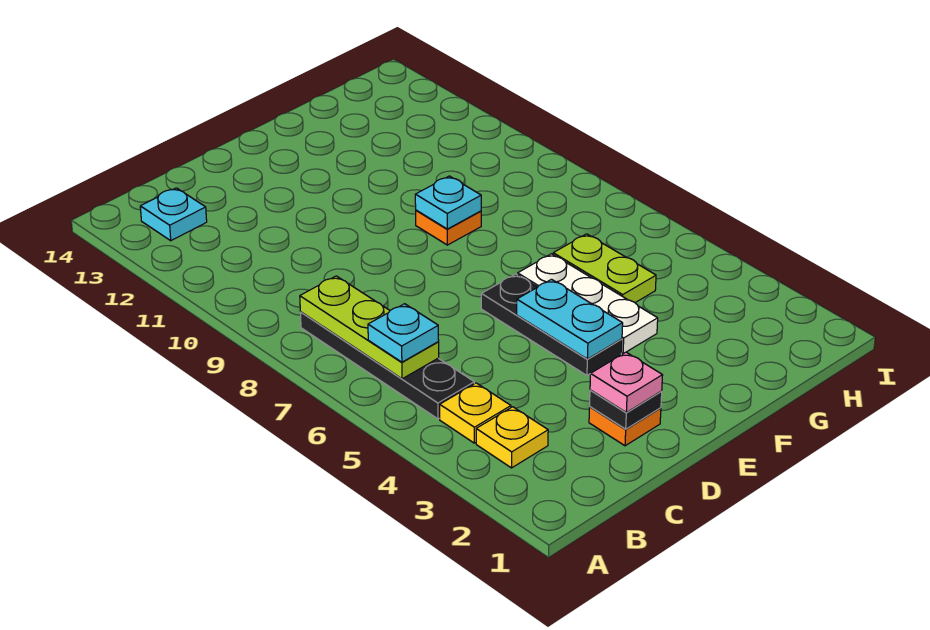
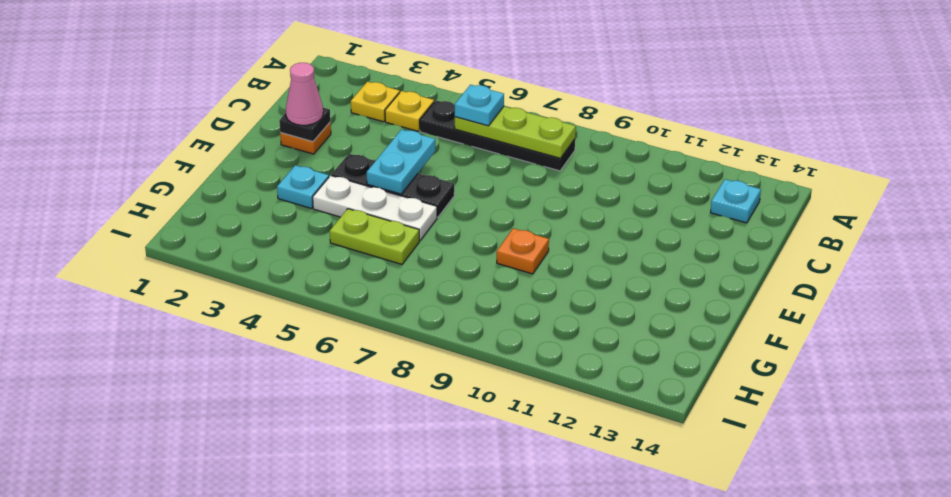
pink plate D2 level 3 -> pink cone D2 level 3
cyan plate E4:E5 level 2 -> cyan plate D5:E5 level 2
cyan plate F9 level 2 -> cyan plate F3 level 1

